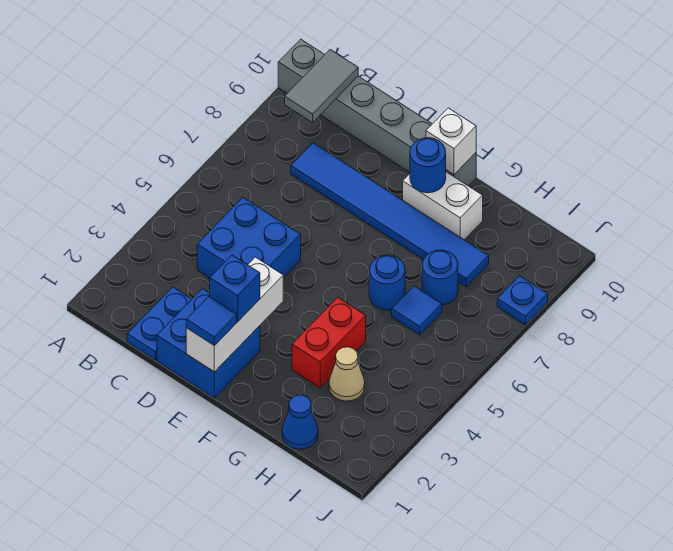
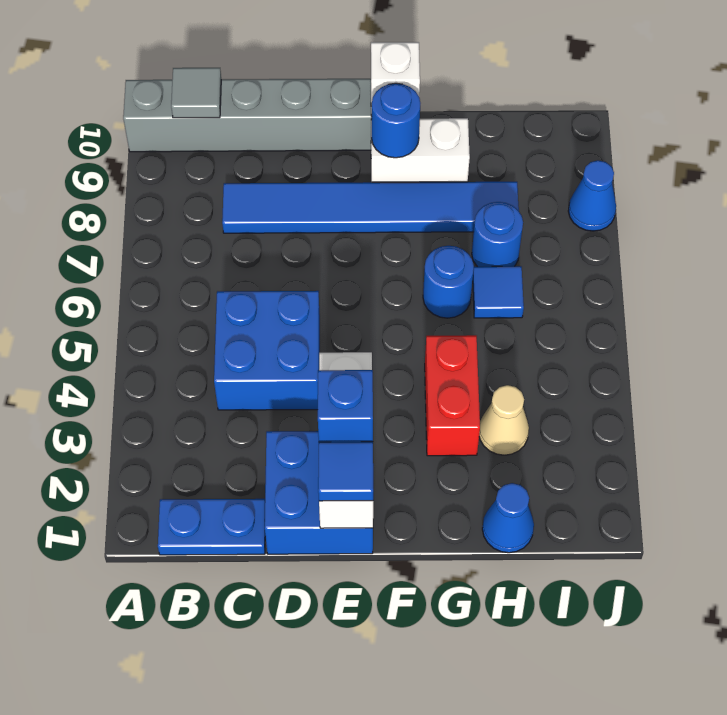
grey tile B9:B10 level 2 -> grey tile B10 level 2
blue plate C1:C2 level 1 -> blue plate B1:C1 level 1
blue plate J8 level 1 -> blue cone J8 level 1

